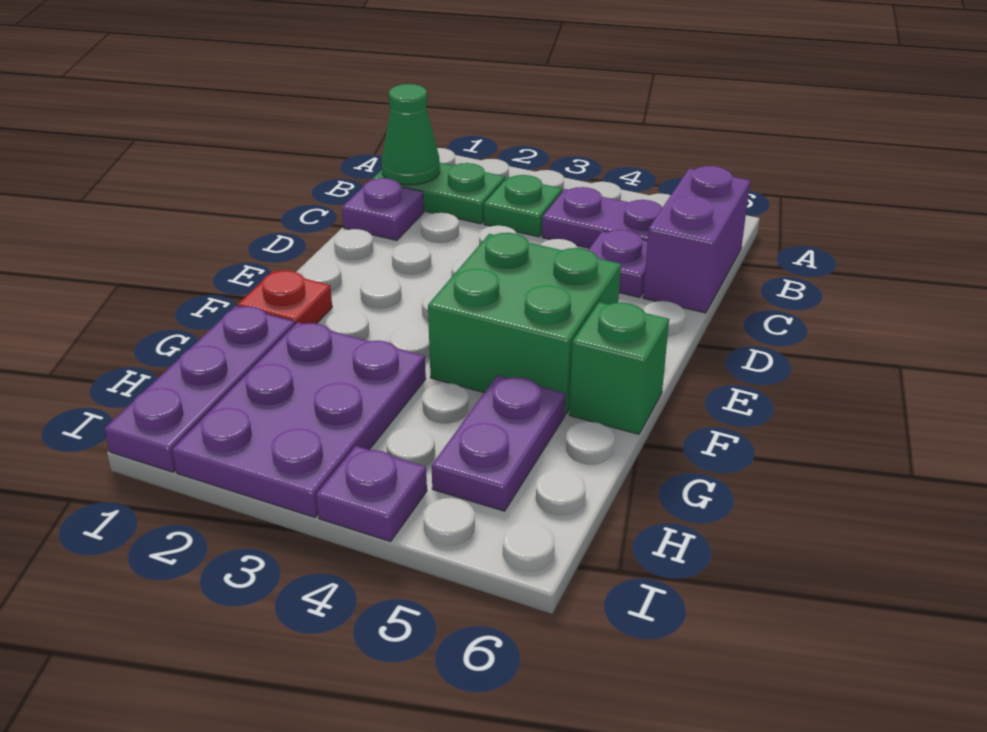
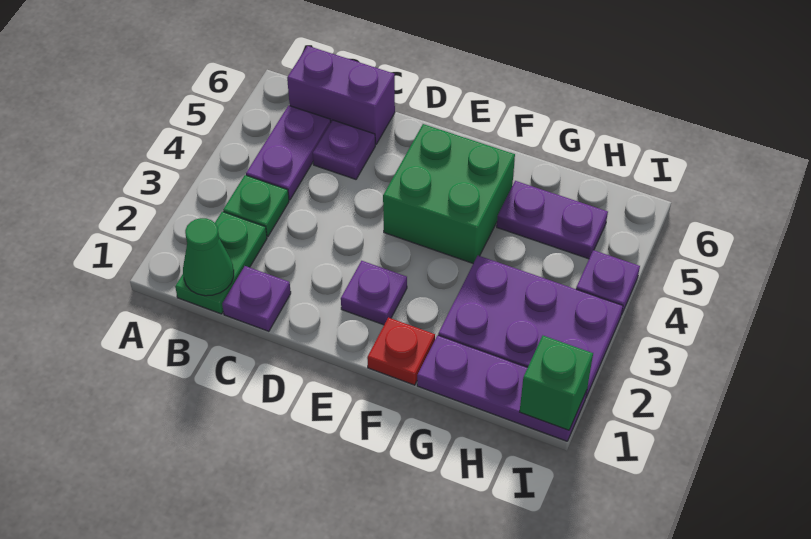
none -> purple plate E2 level 1
green brick F6 level 1 -> green brick I1 level 2

